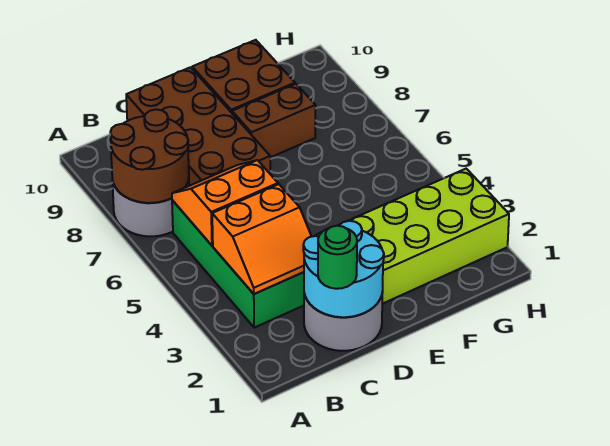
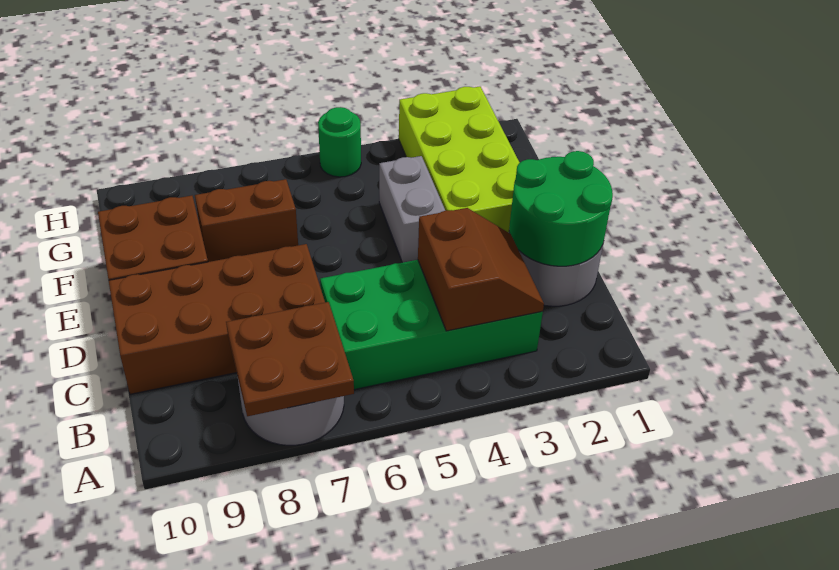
brown round brick A7:B8 level 2 -> brown plate A7:B8 level 2
orange slope B3:C4 level 2 top 4 -> brown slope B3:C4 level 2 top 4
orange slope B5:C6 level 2 top 5 -> none
cyan round brick C1:D2 level 2 -> green round brick C1:D2 level 2
green round brick C1 level 3 -> green round brick H5 level 1
none -> grey brick E4:F4 level 1
brown brick E8:F8 level 1 -> brown brick F7:F8 level 1

